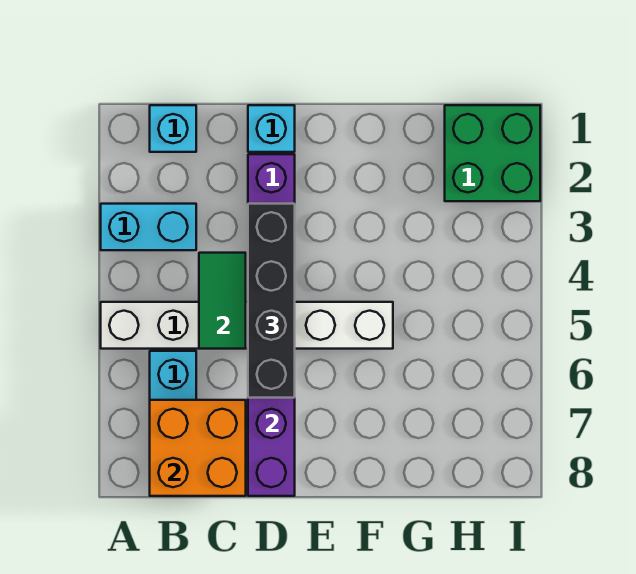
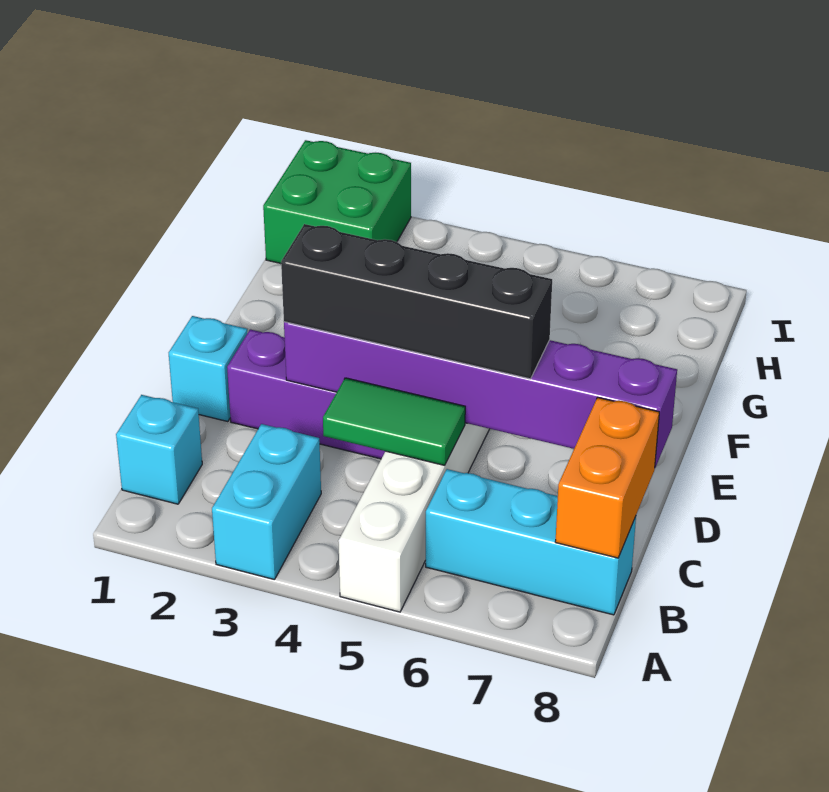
orange brick B7:C8 level 2 -> orange brick B8:C8 level 2

